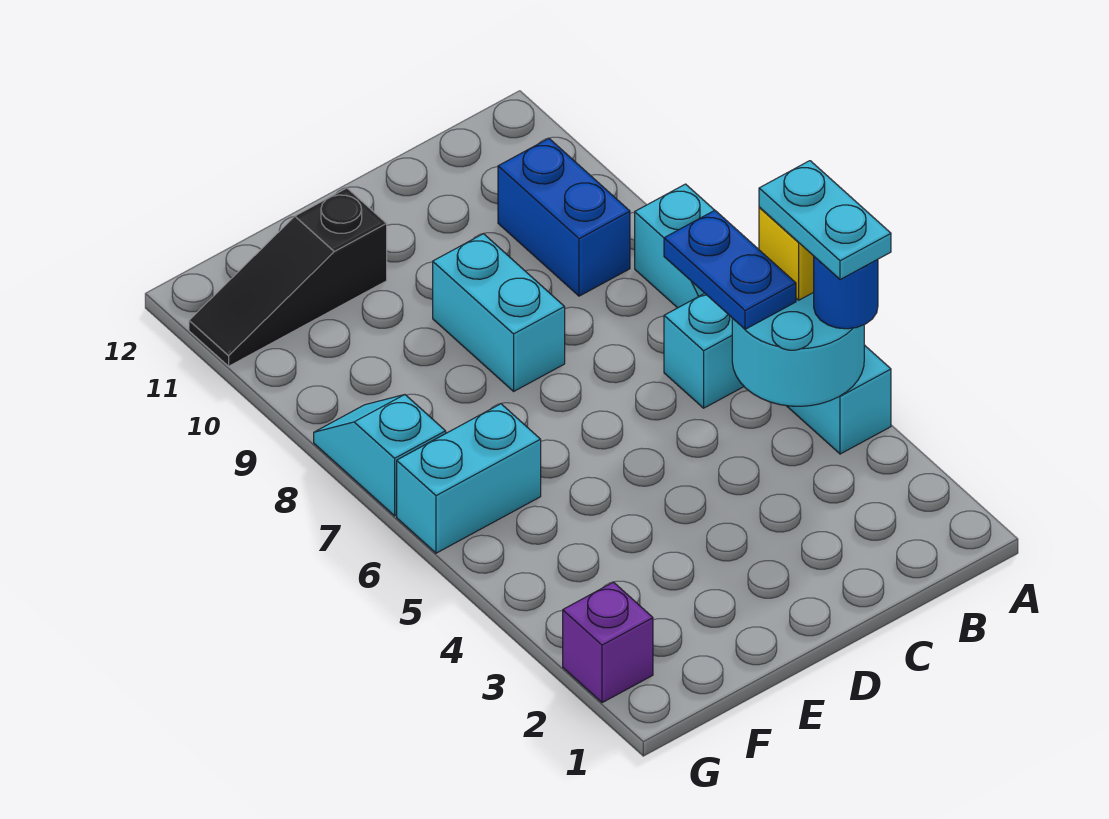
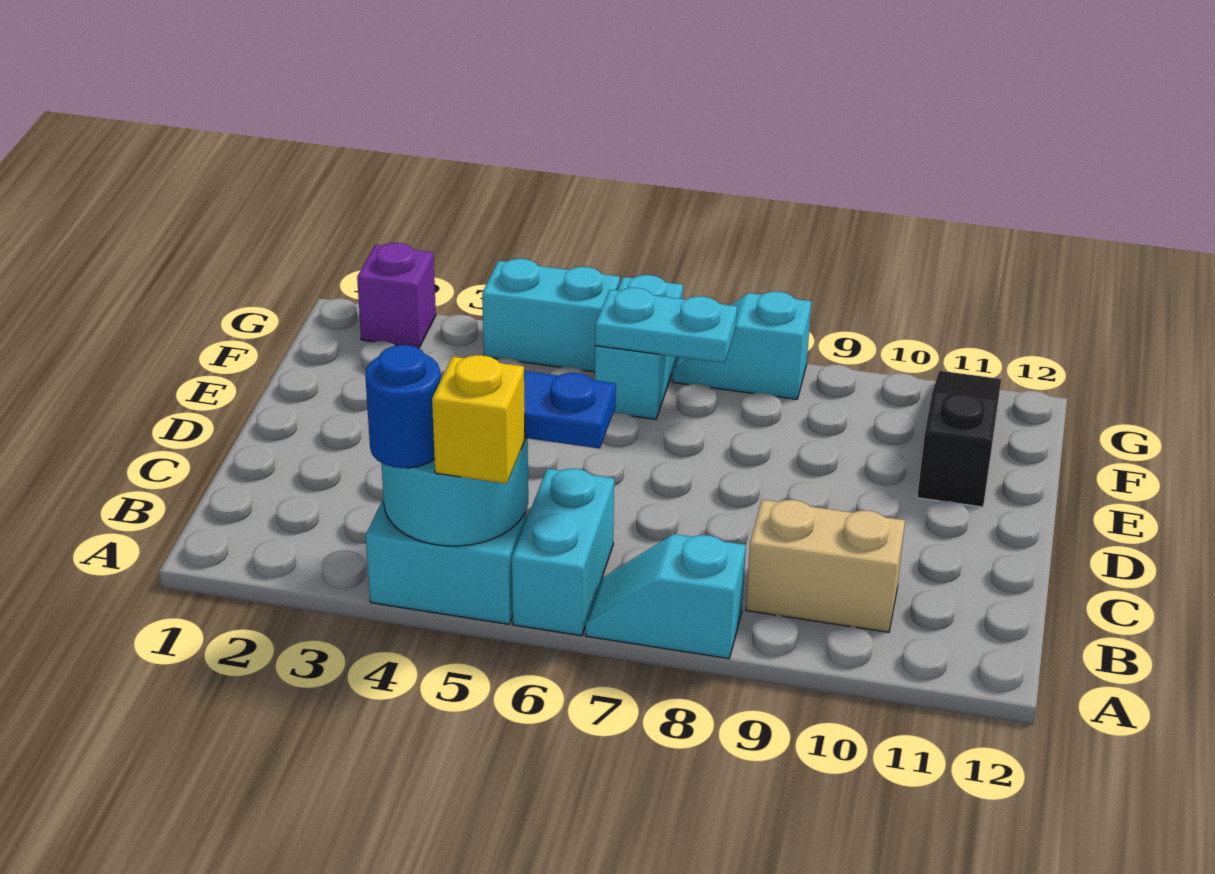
cyan plate A4:A5 level 4 -> cyan plate F6:F7 level 2
blue brick B9:B10 level 1 -> tan brick B9:B10 level 1
cyan brick D8:D9 level 1 -> cyan brick G4:G5 level 1
cyan slope G7:G8 level 1 top 7 -> cyan slope G7:G8 level 1 top 8

